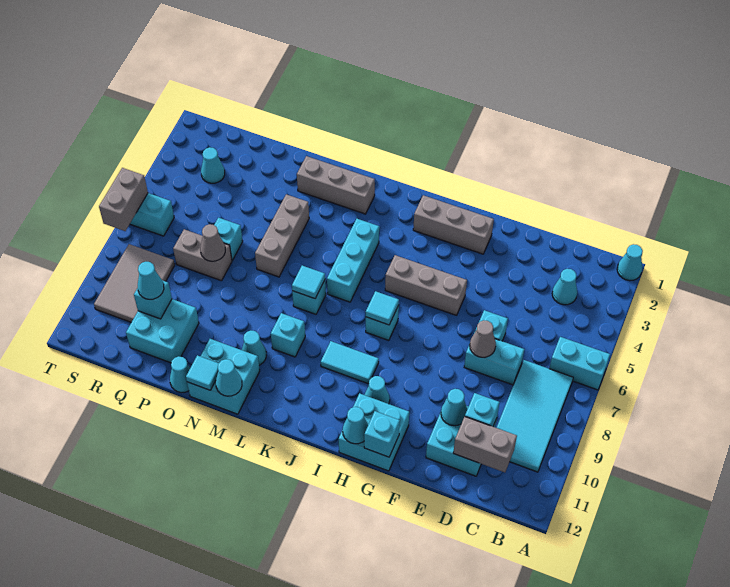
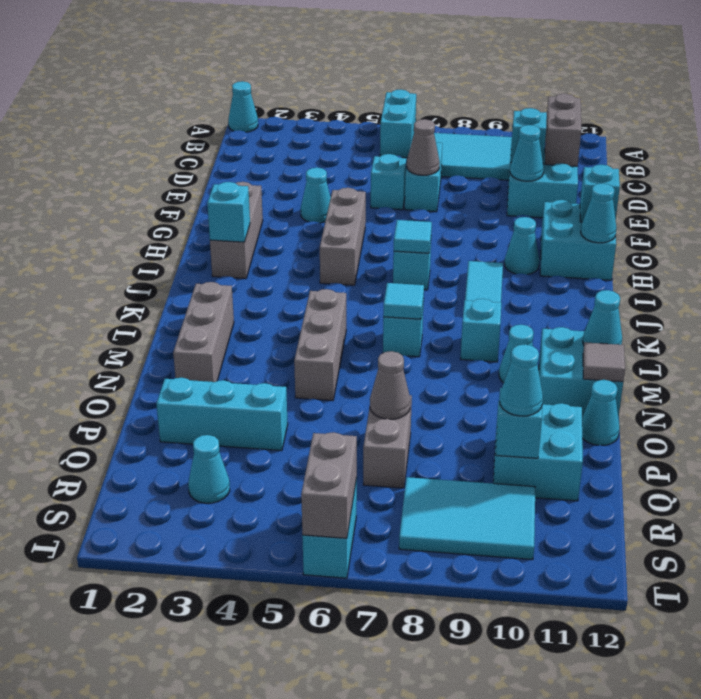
cyan cone C3 level 1 -> cyan cone F4 level 1
cyan brick K4:K6 level 1 -> cyan brick P2:P4 level 1
grey brick N4:N6 level 1 -> grey brick L5:N5 level 1
cyan tile N12 level 2 -> grey tile N12 level 2
cyan brick P6 level 1 -> cyan brick I2 level 2
grey tile R8:S10 level 1 -> cyan tile R8:S10 level 1
grey brick T6:T7 level 2 -> grey brick S6:T6 level 2

